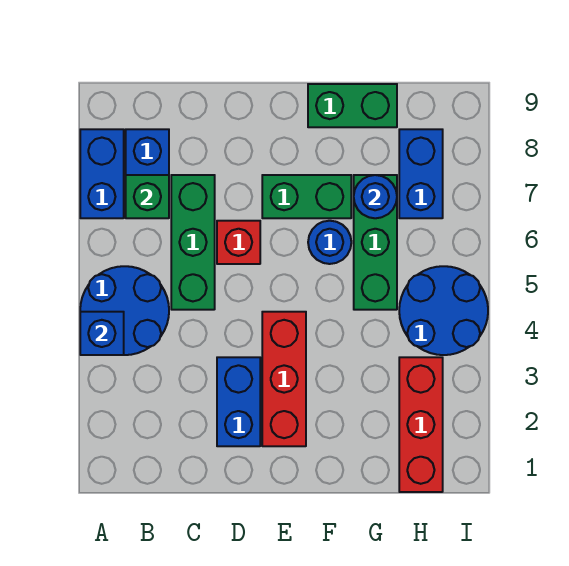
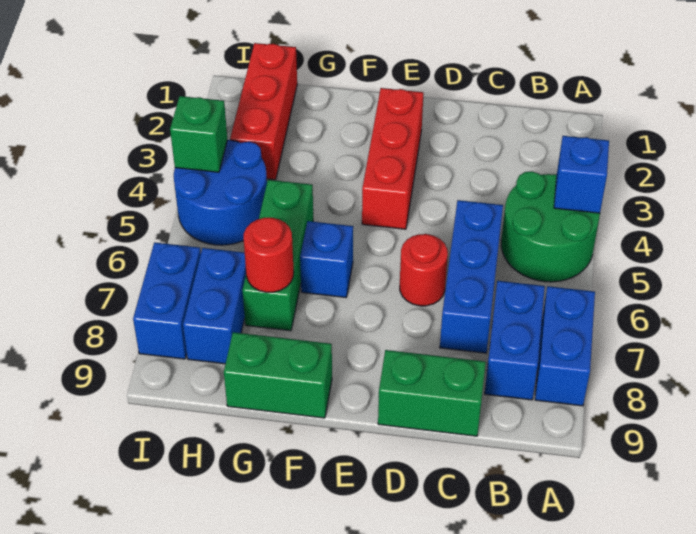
blue round brick A4:B5 level 1 -> green round brick A4:B5 level 1
green brick B7 level 2 -> green brick I4 level 2
green brick C5:C7 level 1 -> blue brick C5:C7 level 1
blue brick D2:D3 level 1 -> blue brick I7:I8 level 1
red brick D6 level 1 -> red round brick D6 level 1
green brick E7:F7 level 1 -> green brick C9:D9 level 1
blue round brick F6 level 1 -> blue brick F6 level 1
blue round brick G7 level 2 -> red round brick G7 level 2

